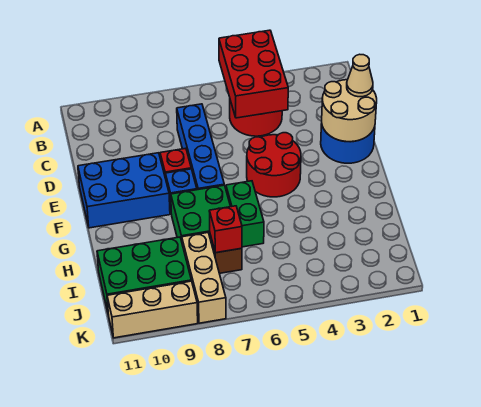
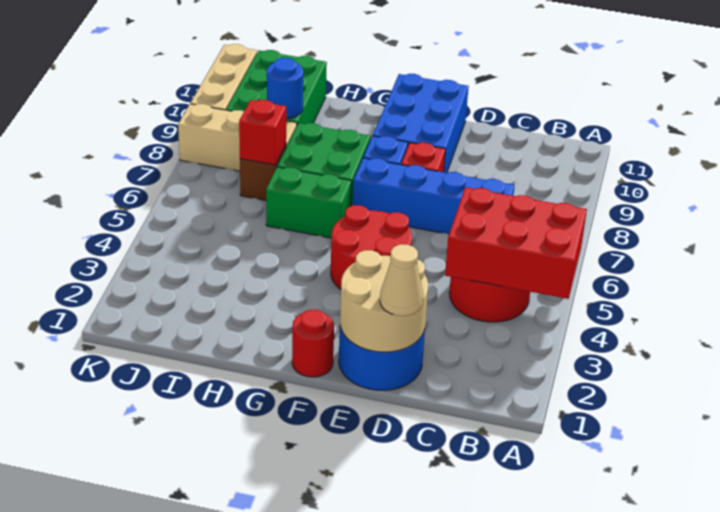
none -> red round brick F1 level 1
none -> blue round brick I9 level 2

